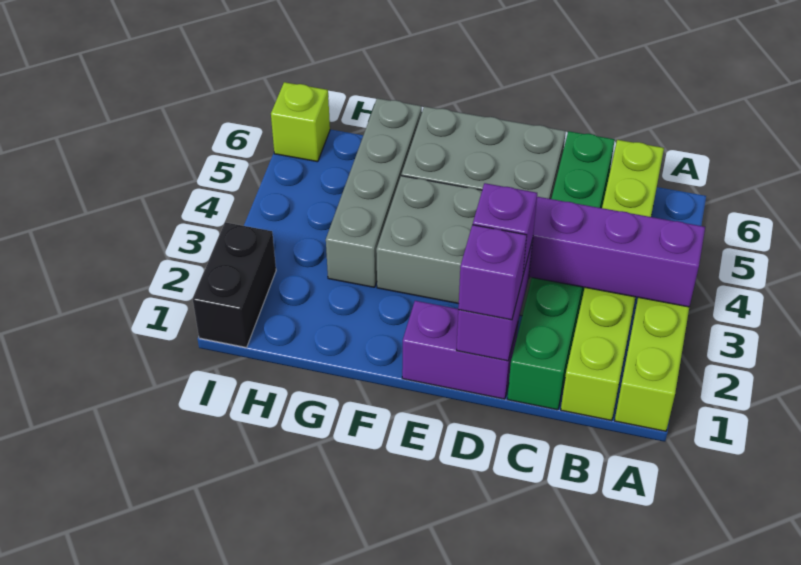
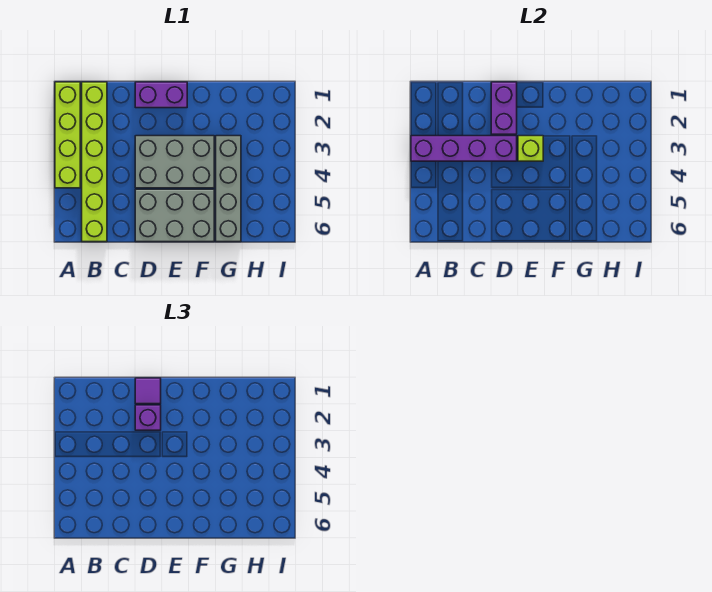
green brick C1:C6 level 1 -> none
purple brick D1 level 3 -> purple tile D1 level 3
black brick I1:I2 level 1 -> none
lime brick I6 level 1 -> lime brick E3 level 2

